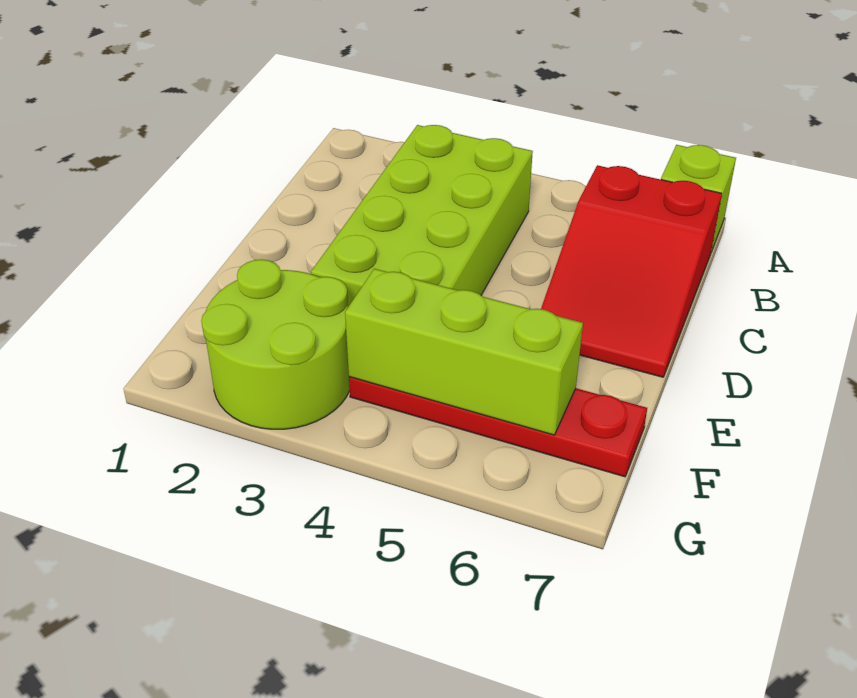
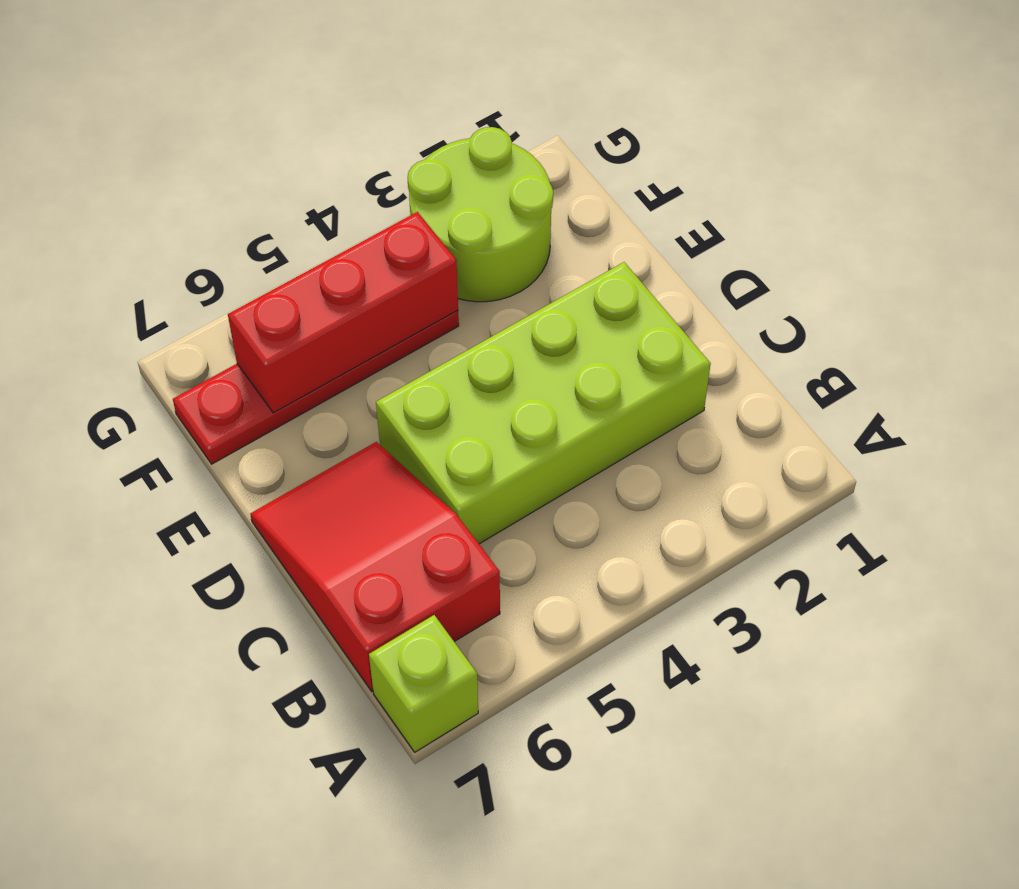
lime brick B3:E4 level 1 -> lime brick C2:D5 level 1
lime brick F4:F6 level 2 -> red brick F4:F6 level 2

